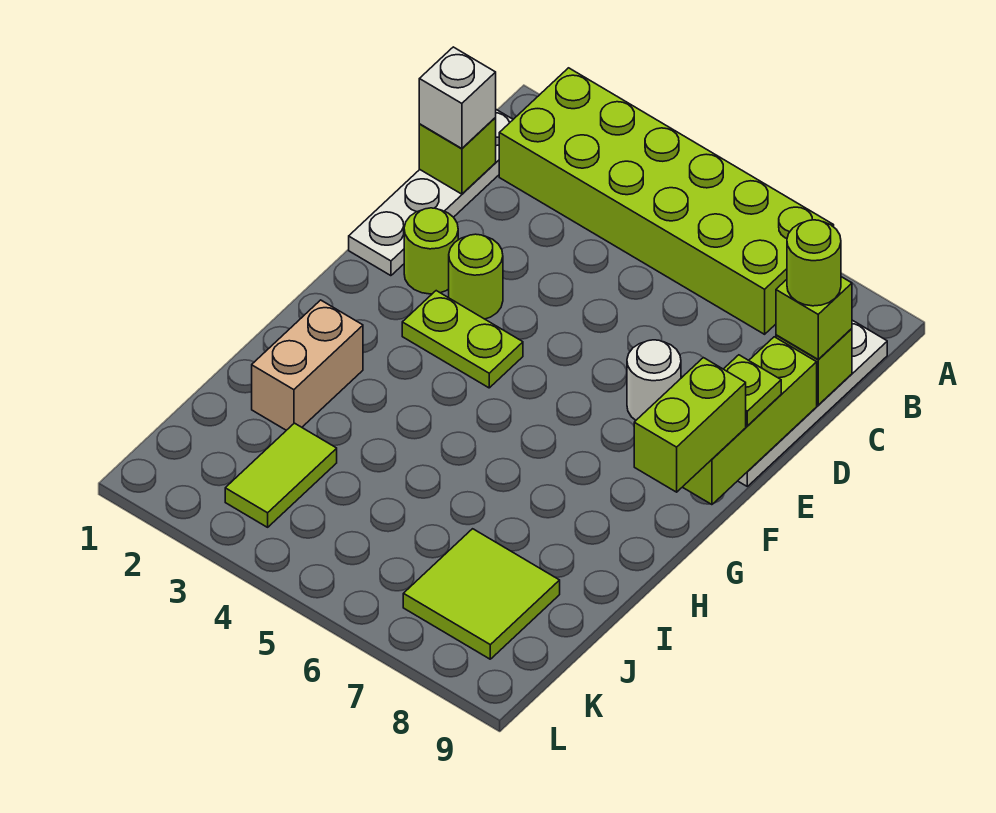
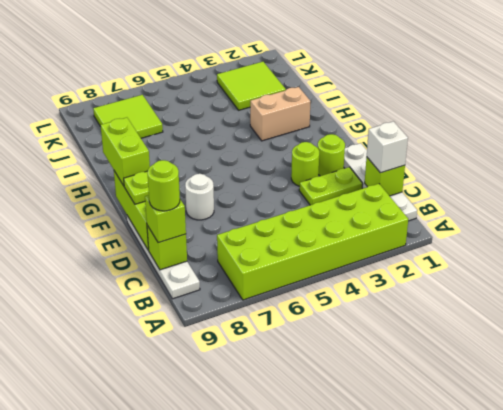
lime plate F3:F4 level 1 -> lime plate D2:D3 level 1
tan brick H2:I2 level 1 -> tan brick H2:H3 level 1
lime tile J3:K3 level 1 -> lime tile J2:K3 level 1

